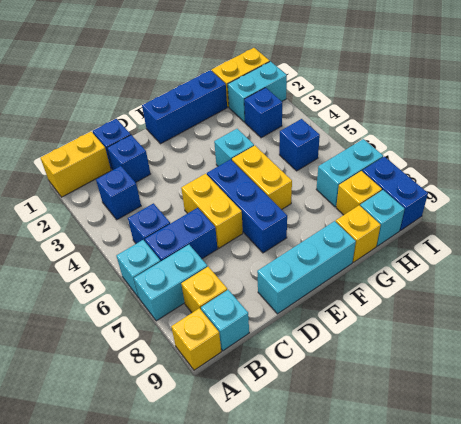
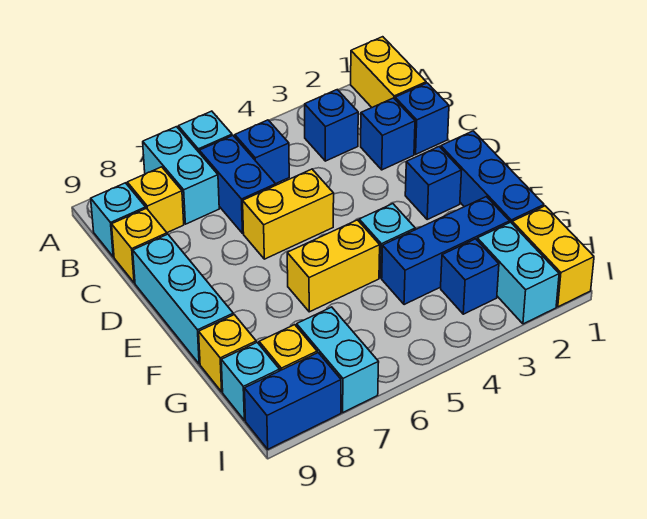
yellow brick A9 level 1 -> yellow brick C9 level 1
blue brick E5:E7 level 1 -> blue brick G2:G4 level 1
blue brick H5 level 1 -> blue brick E2 level 1

